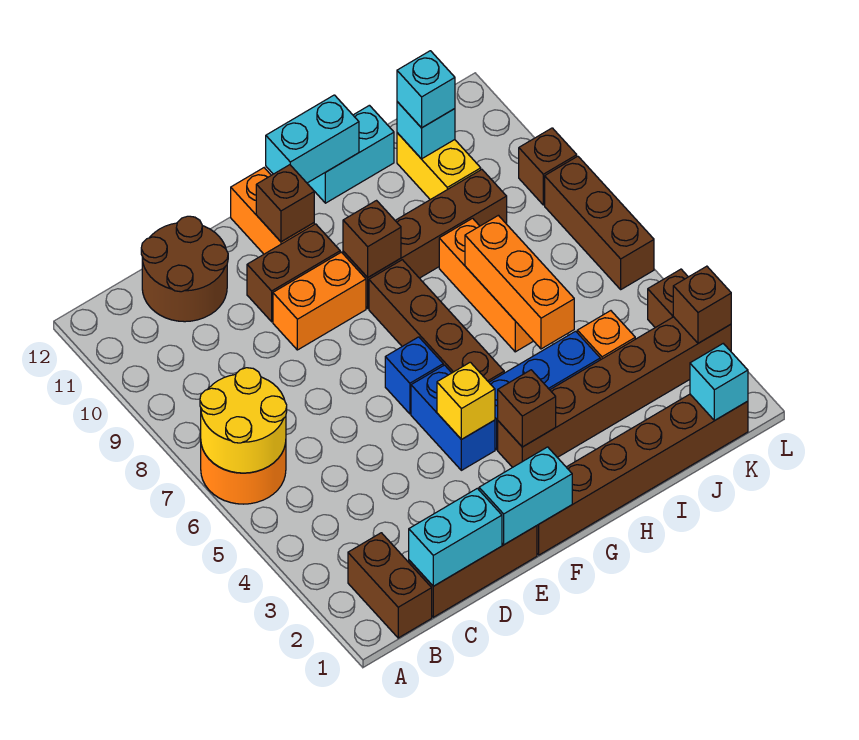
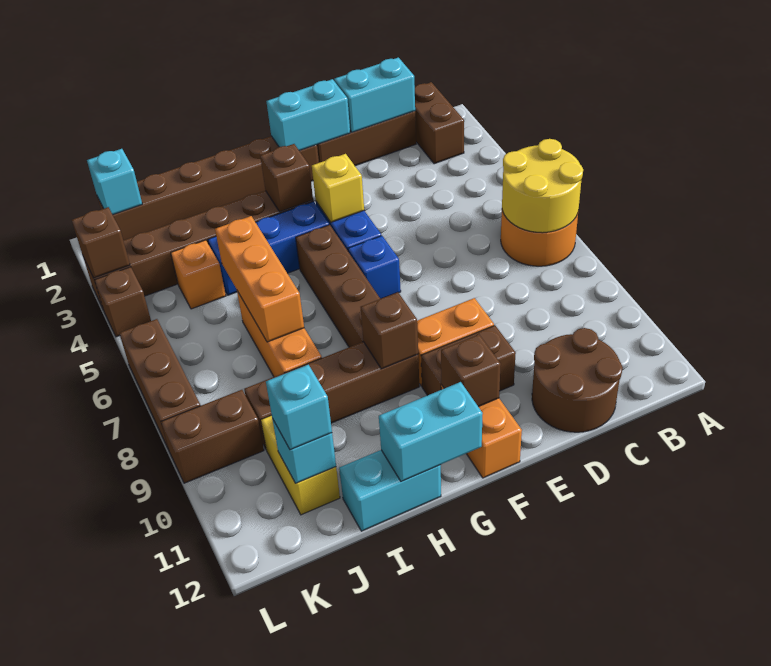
brown brick L9 level 1 -> brown brick K9:L9 level 1

